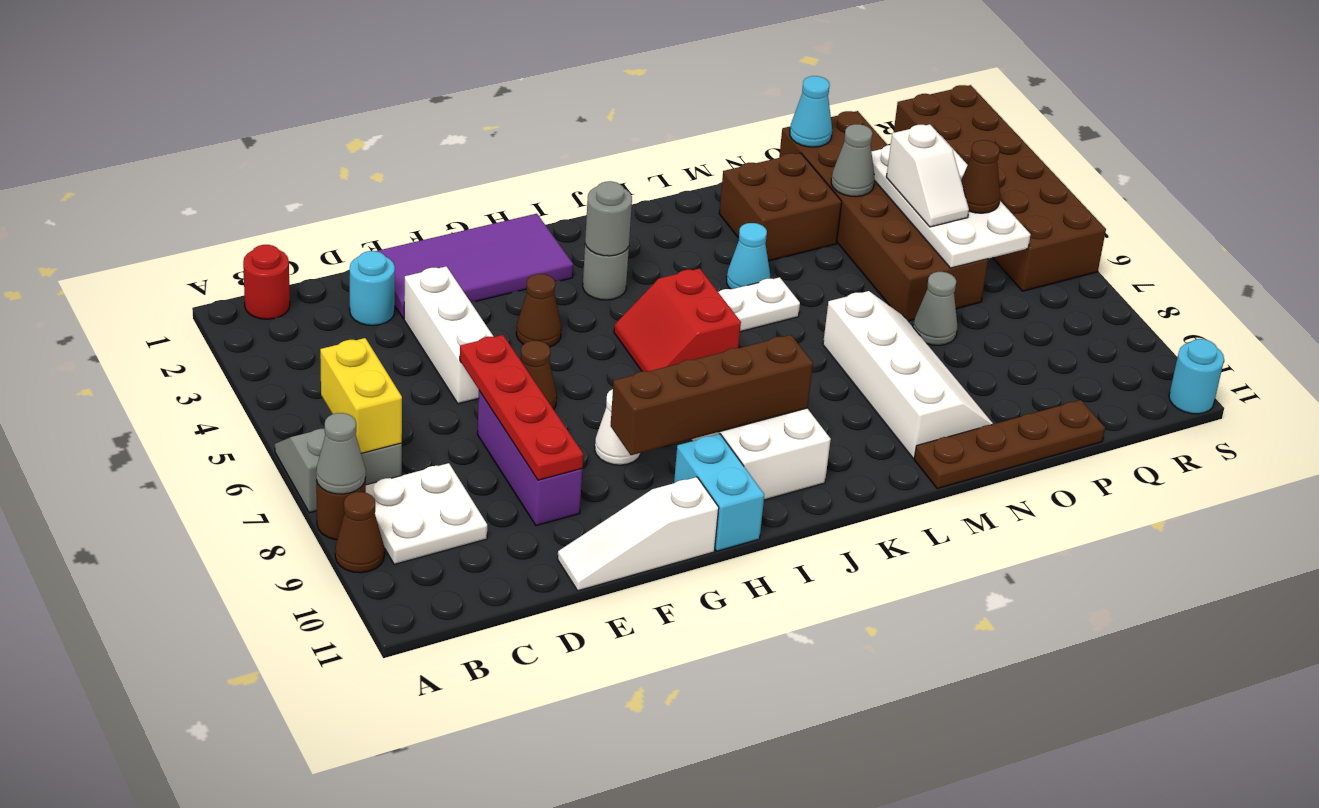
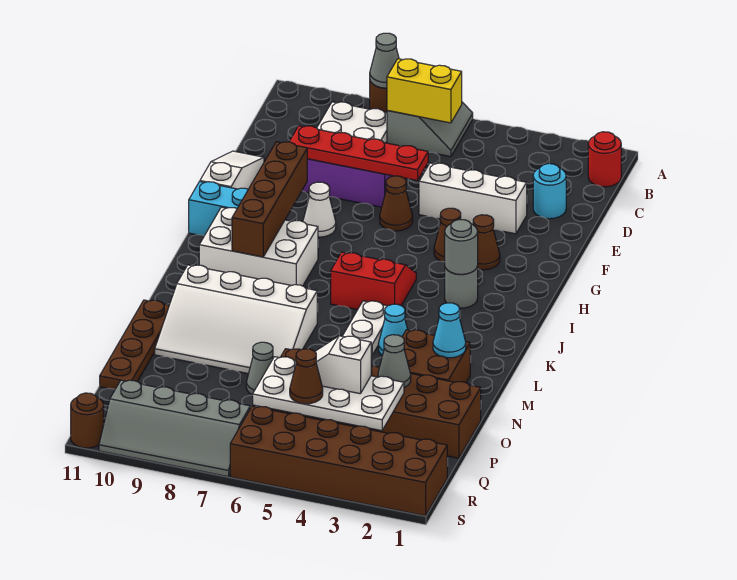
brown cone A9 level 1 -> brown cone G3 level 1
purple tile E1:H2 level 1 -> none
white slope M7:N10 level 1 top M -> white slope L7:N10 level 1 top L
cyan cone O1 level 2 -> cyan cone M2 level 2
none -> grey slope R7:S10 level 1 top R
cyan round brick S11 level 1 -> brown round brick S11 level 1

